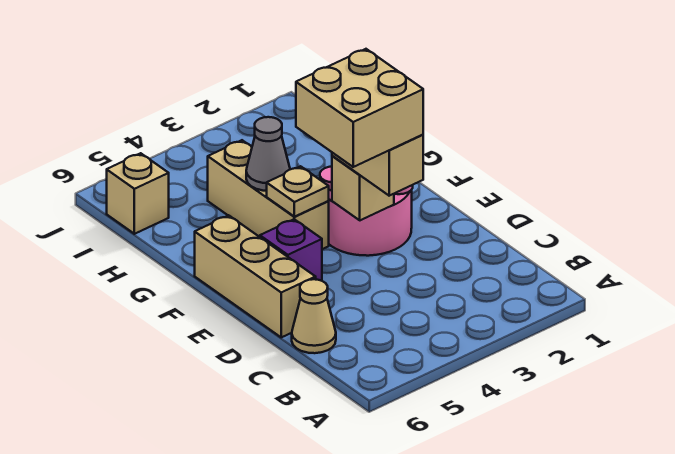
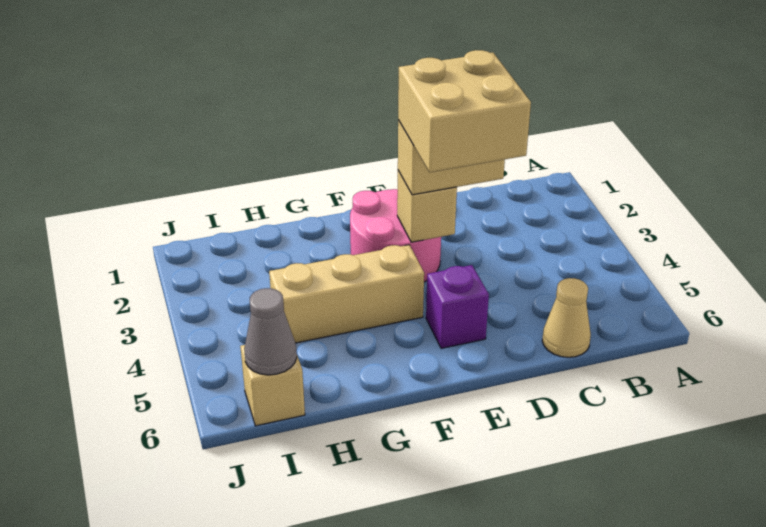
tan brick D6:F6 level 1 -> none
tan plate F4 level 2 -> none
grey cone G4 level 2 -> grey cone I6 level 2

